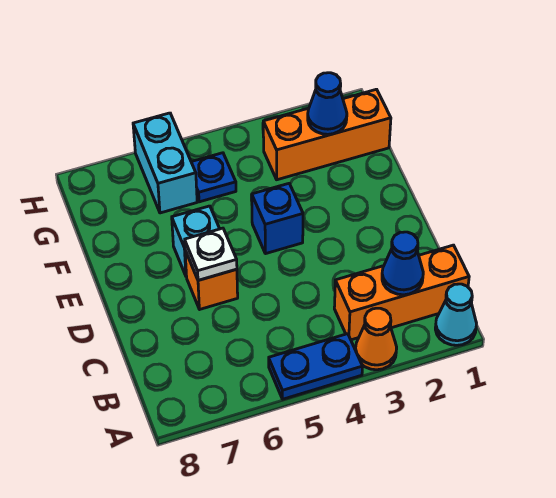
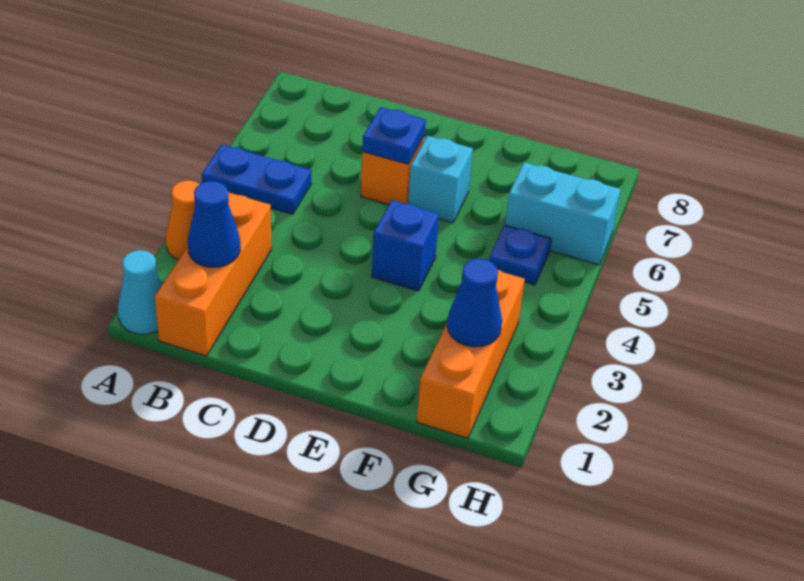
blue plate A4:A5 level 1 -> blue plate A5:B5 level 1
white plate D6 level 2 -> blue plate D6 level 2

